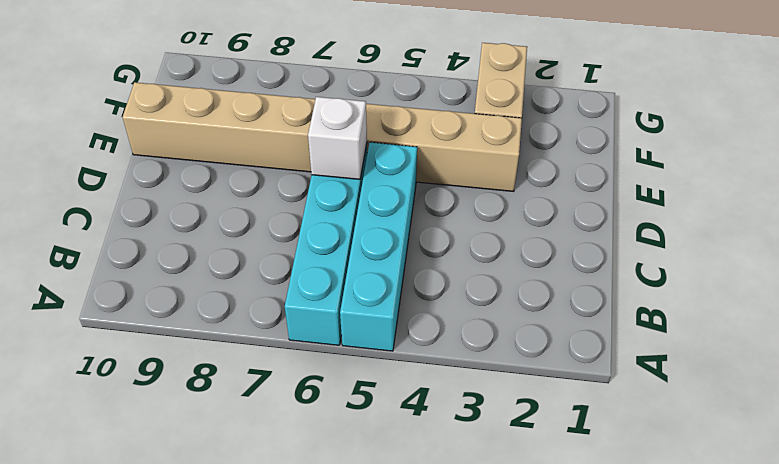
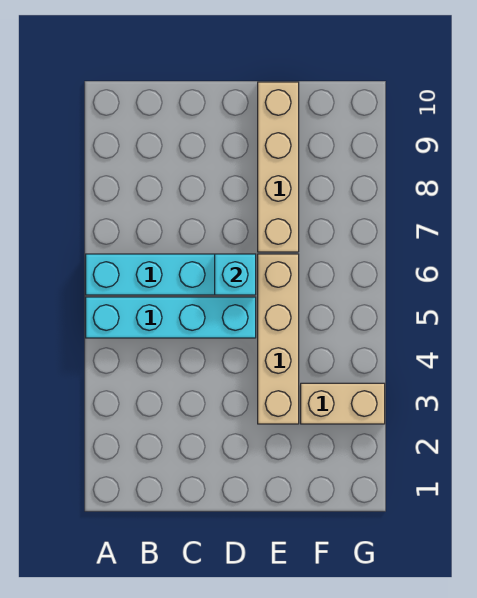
white brick D6 level 2 -> cyan brick D6 level 2

